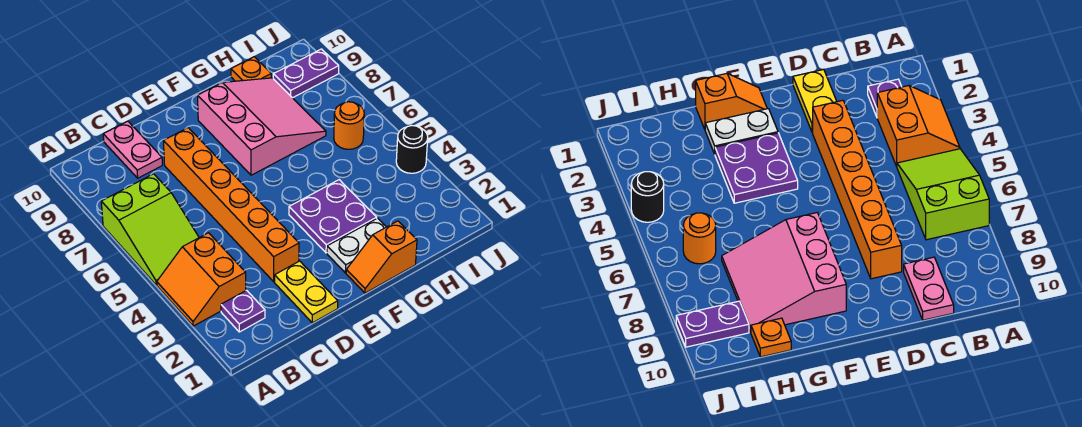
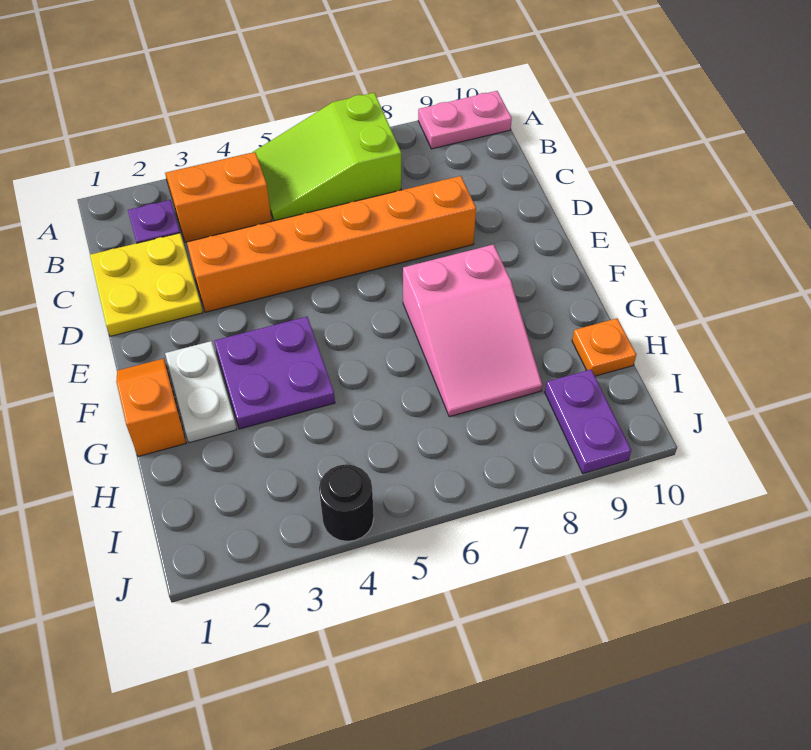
pink plate C9:C10 level 1 -> pink plate A9:A10 level 1
yellow plate D1:D2 level 1 -> yellow plate C1:D2 level 1
pink slope F7:H9 level 1 top F -> pink slope F7:H8 level 1 top F
orange round brick I6 level 1 -> none

